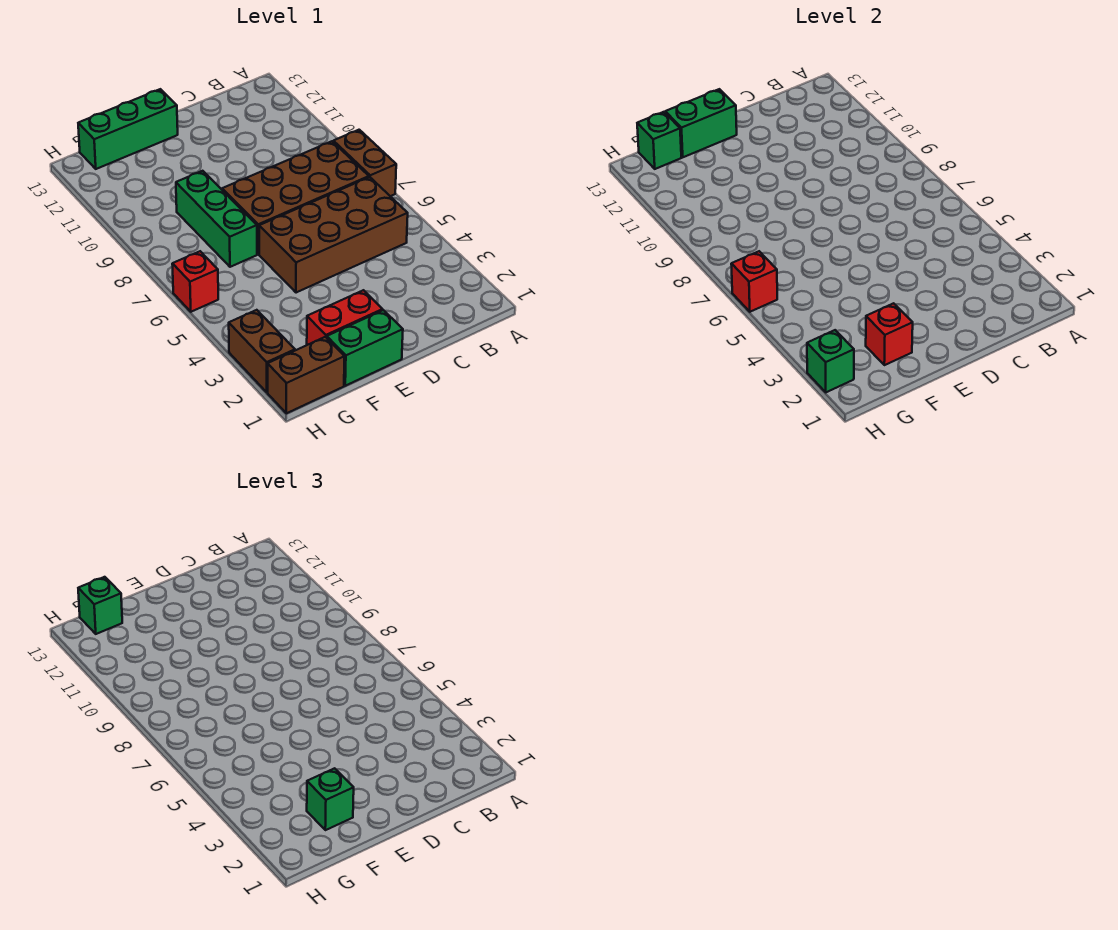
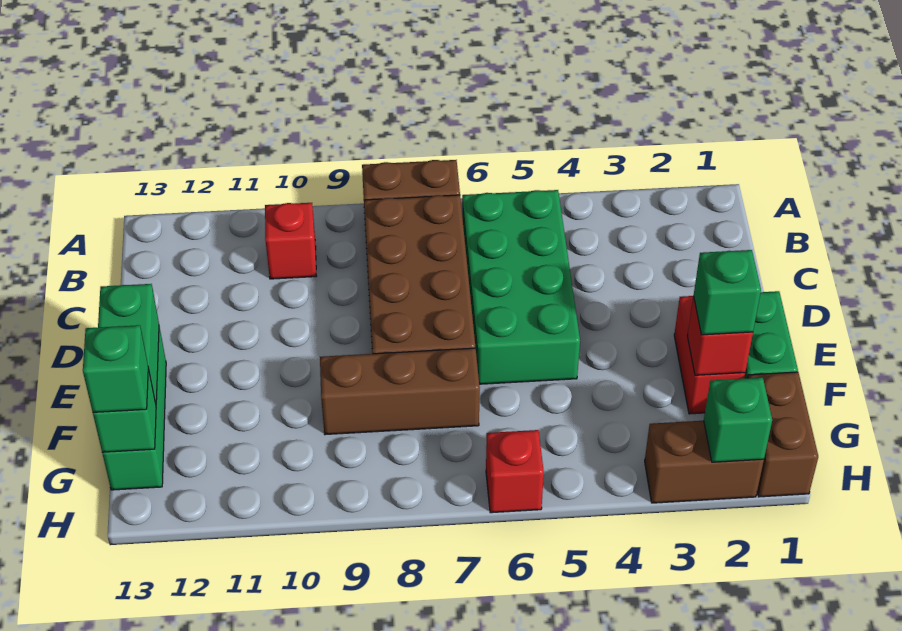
brown brick B5:E6 level 1 -> green brick B5:E6 level 1
green brick F7:F9 level 1 -> brown brick F7:F9 level 1
red brick H6 level 2 -> red brick B10 level 1

